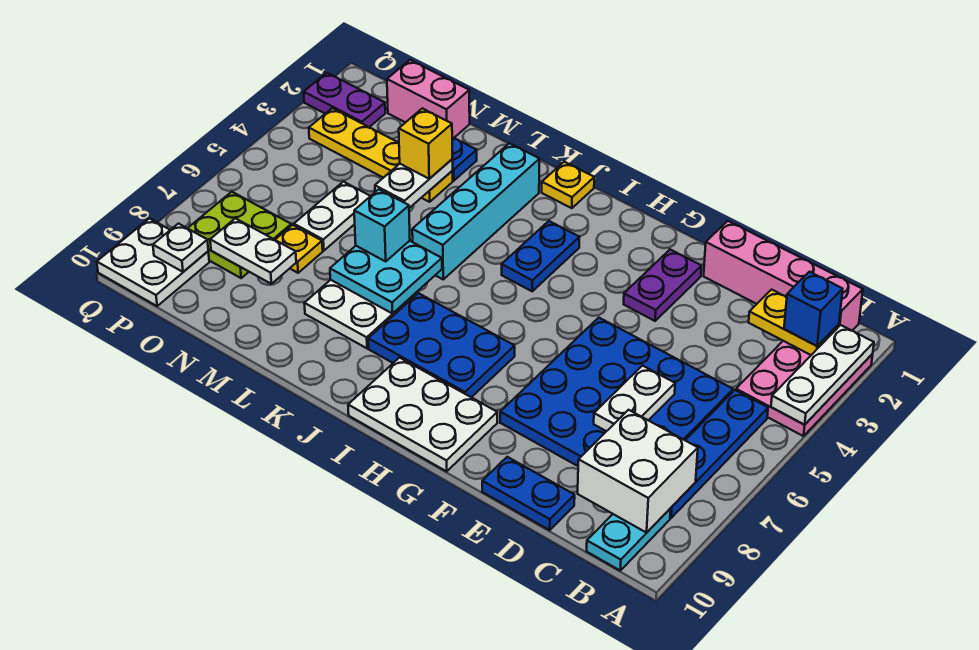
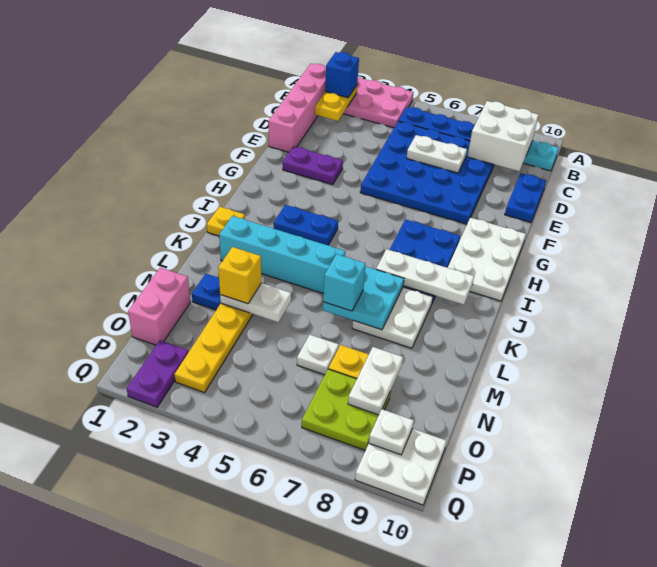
white plate A2:A4 level 2 -> white plate J7:J9 level 2
white plate N5:N6 level 1 -> white plate N6 level 1

